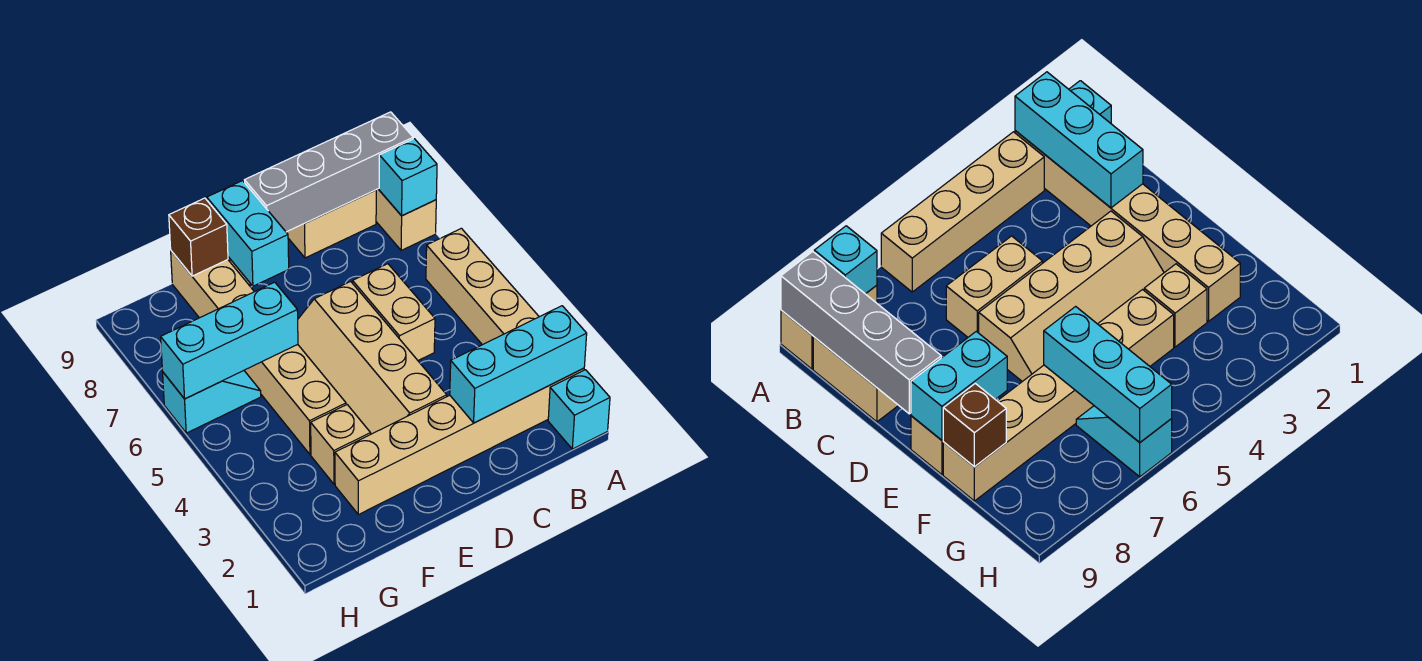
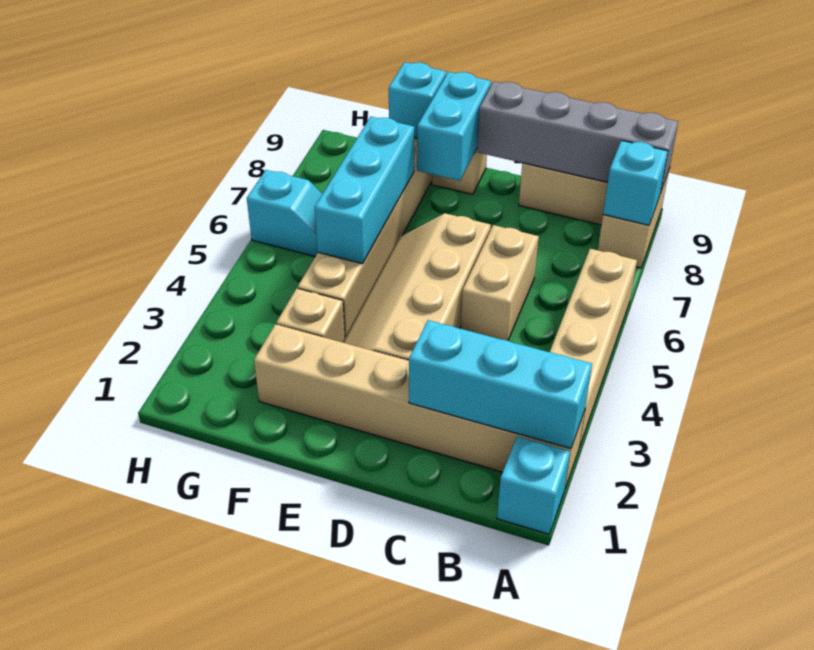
cyan brick F6:H6 level 2 -> cyan brick F5:F7 level 2
brown brick F9 level 2 -> cyan brick F9 level 2

